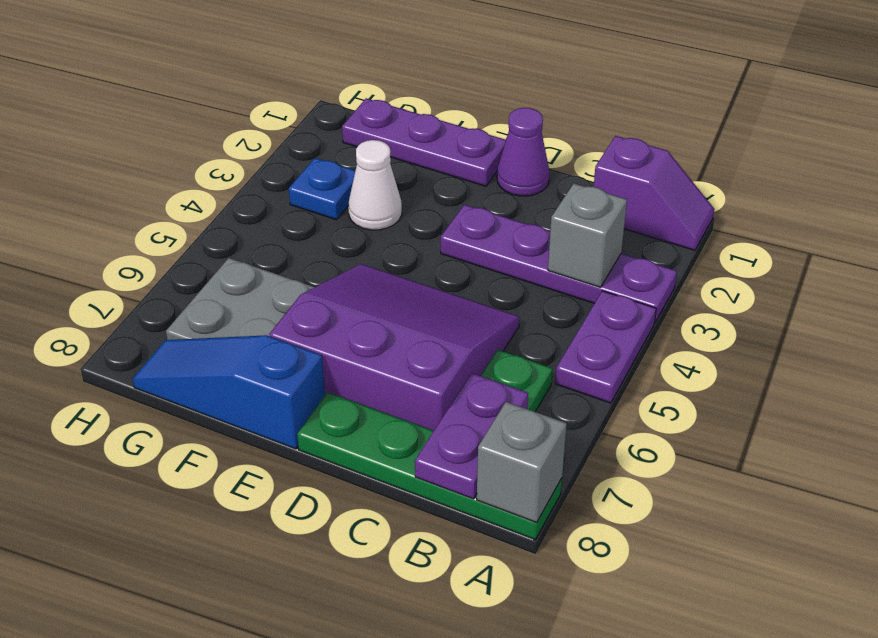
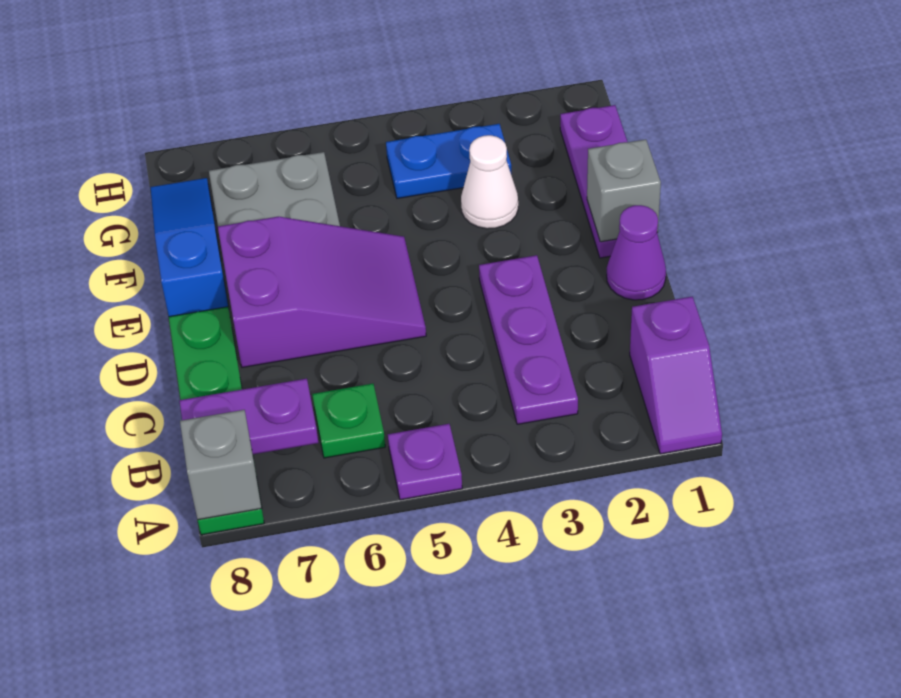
purple plate A3:D3 level 1 -> purple plate B3:D3 level 1
purple plate A4:A5 level 1 -> purple plate A5 level 1
grey brick B3 level 2 -> grey brick E1 level 2
purple slope C5:E7 level 1 top 7 -> purple slope D5:E7 level 1 top 7
blue plate G3 level 1 -> blue plate G3:G4 level 1

